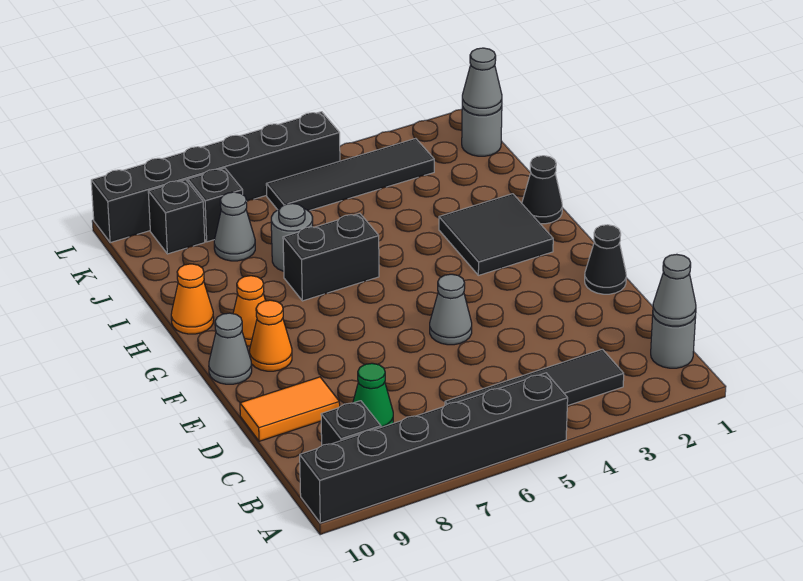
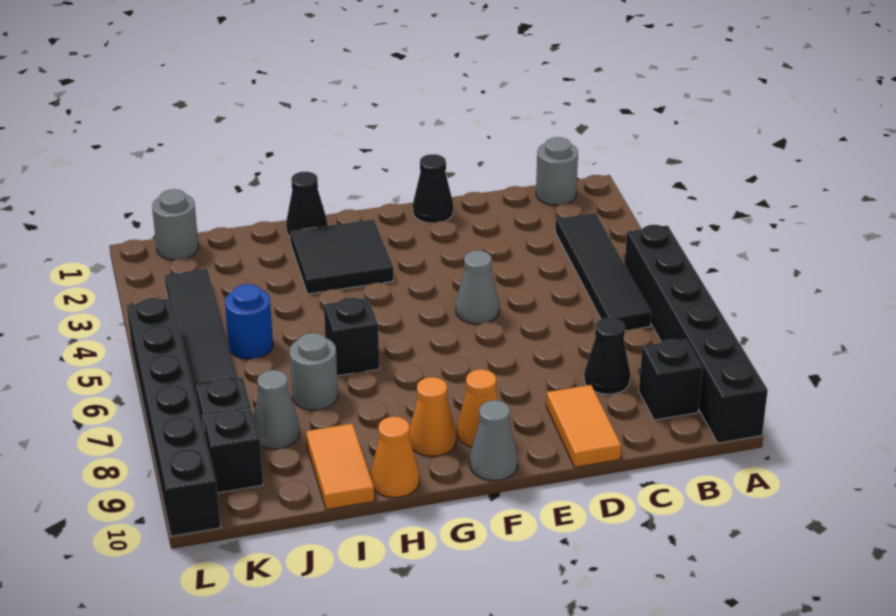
grey cone B1 level 2 -> none
green cone C8 level 1 -> black cone C8 level 1
black brick H6:H7 level 1 -> black brick H6 level 1
none -> orange tile I9:I10 level 1
none -> blue round brick J5 level 1
grey cone K1 level 2 -> none

